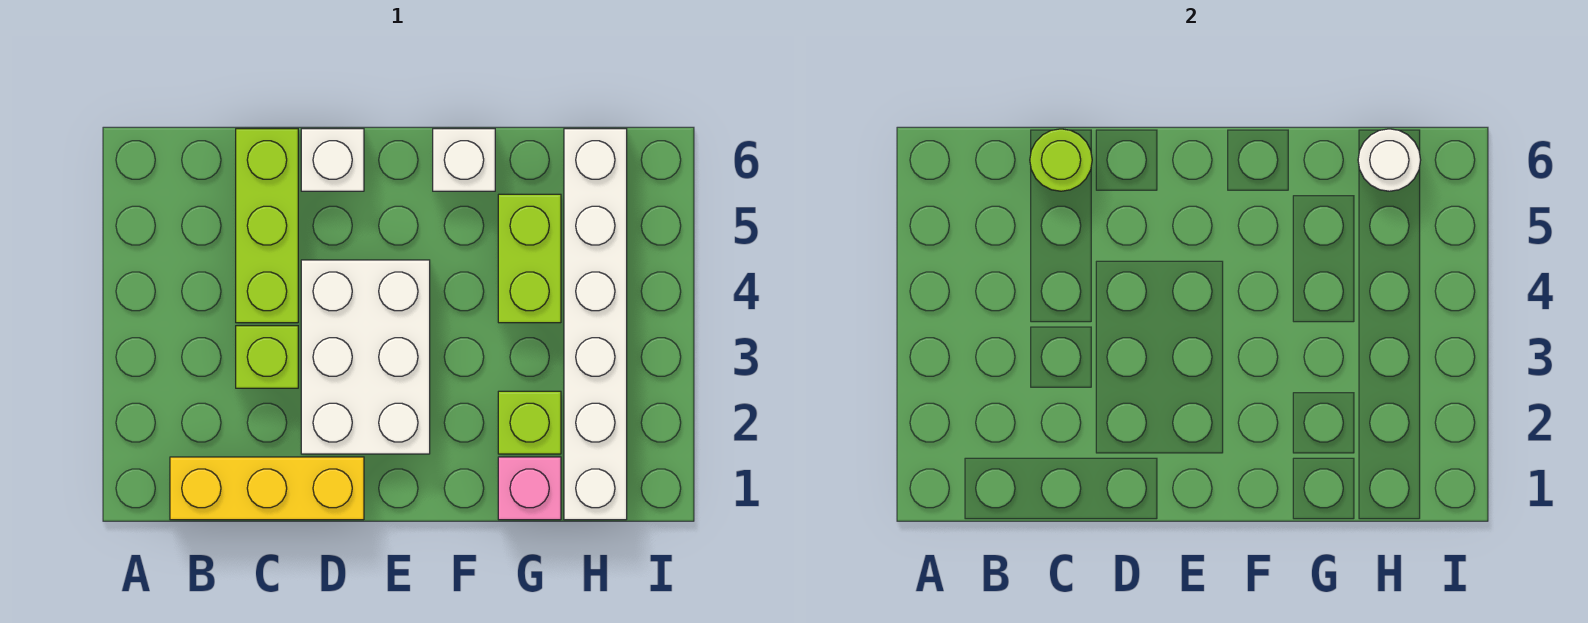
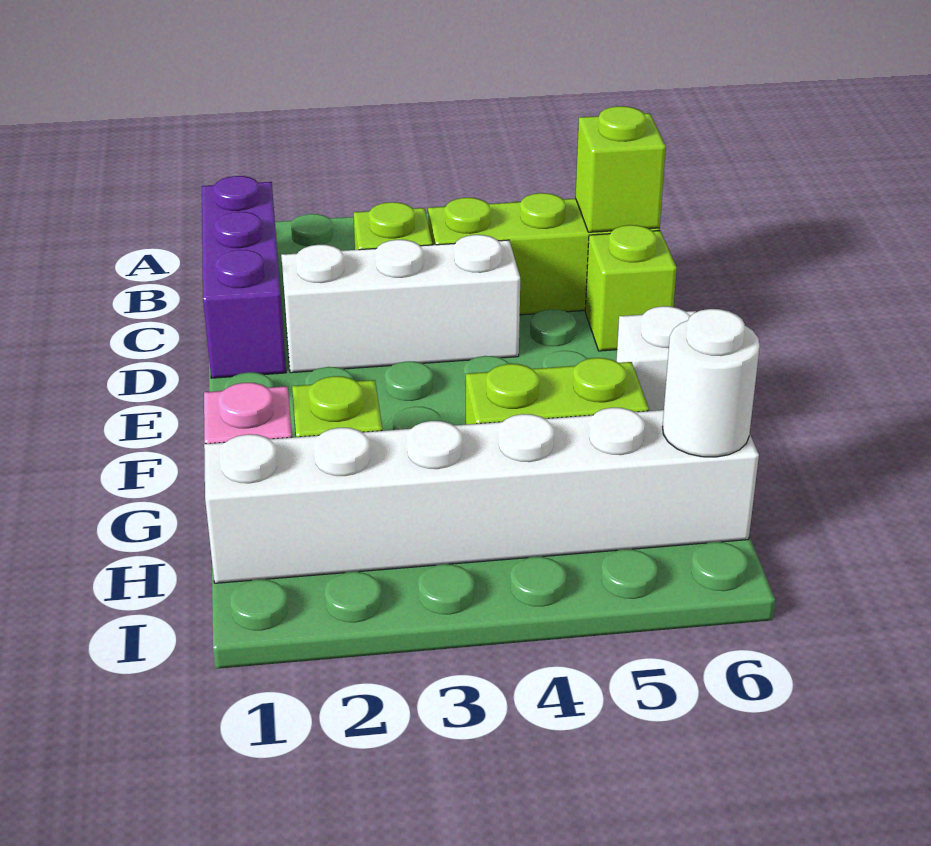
yellow brick B1:D1 level 1 -> purple brick B1:D1 level 1
lime round brick C6 level 2 -> lime brick C6 level 2
white brick D2:E4 level 1 -> white brick D2:D4 level 1
white brick D6 level 1 -> lime brick D6 level 1

